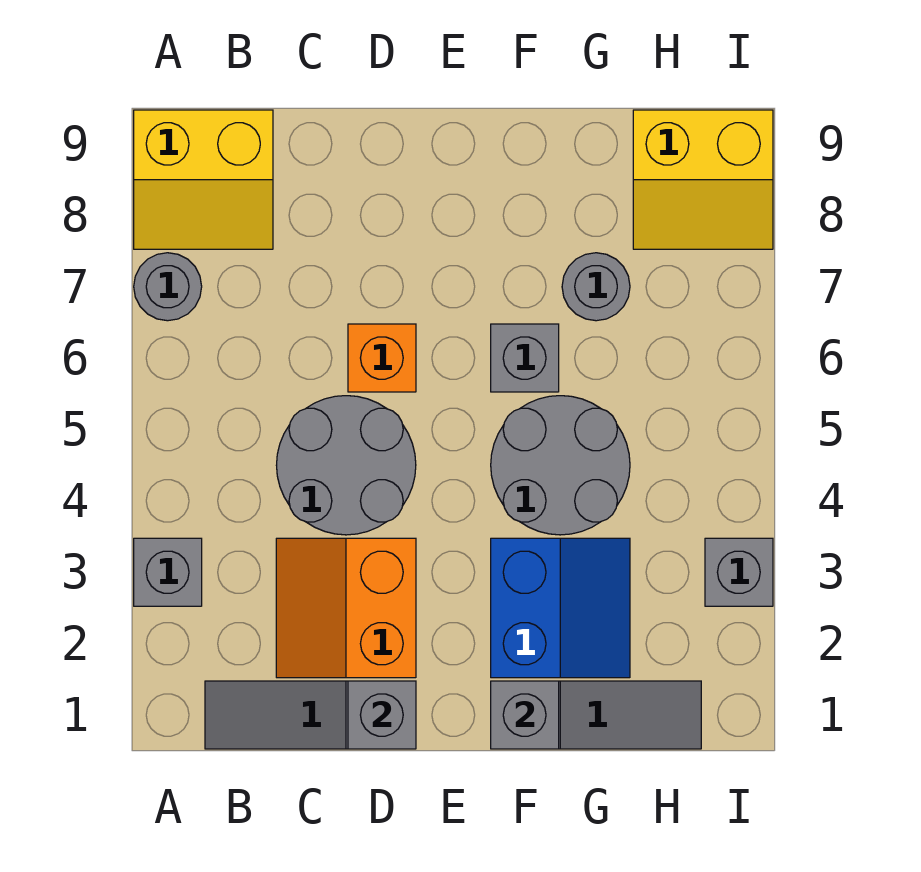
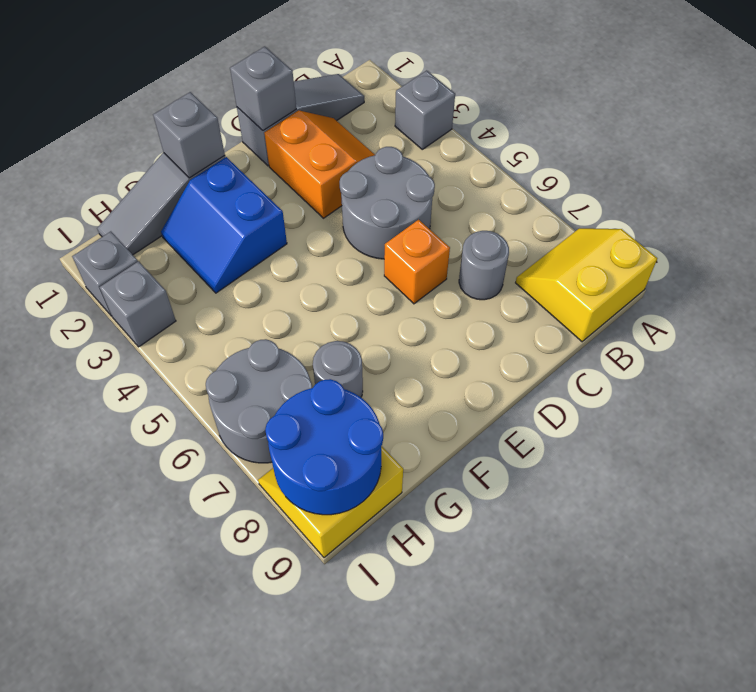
grey round brick A7 level 1 -> grey round brick C7 level 1
grey round brick F4:G5 level 1 -> grey round brick H6:I7 level 1
grey brick F6 level 1 -> grey brick I2 level 1
none -> blue round brick H8:I9 level 2

